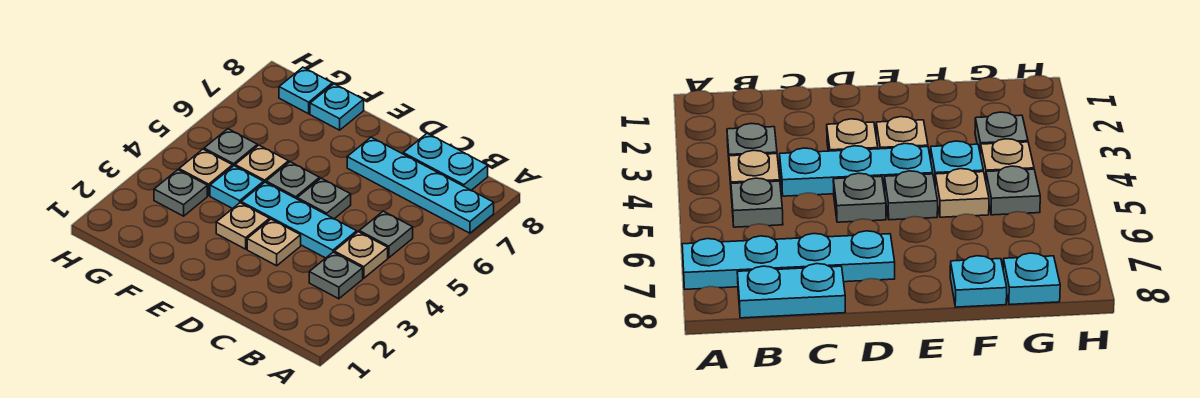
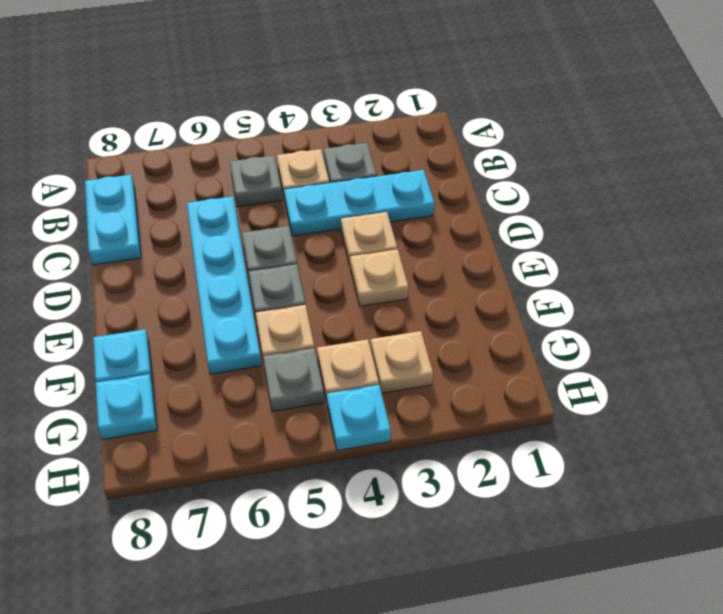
cyan plate A7:D7 level 1 -> cyan plate C6:F6 level 1
cyan plate C4:E4 level 1 -> cyan plate C2:C4 level 1
cyan plate F4 level 1 -> cyan plate H4 level 1
grey plate G3 level 1 -> tan plate G3 level 1

